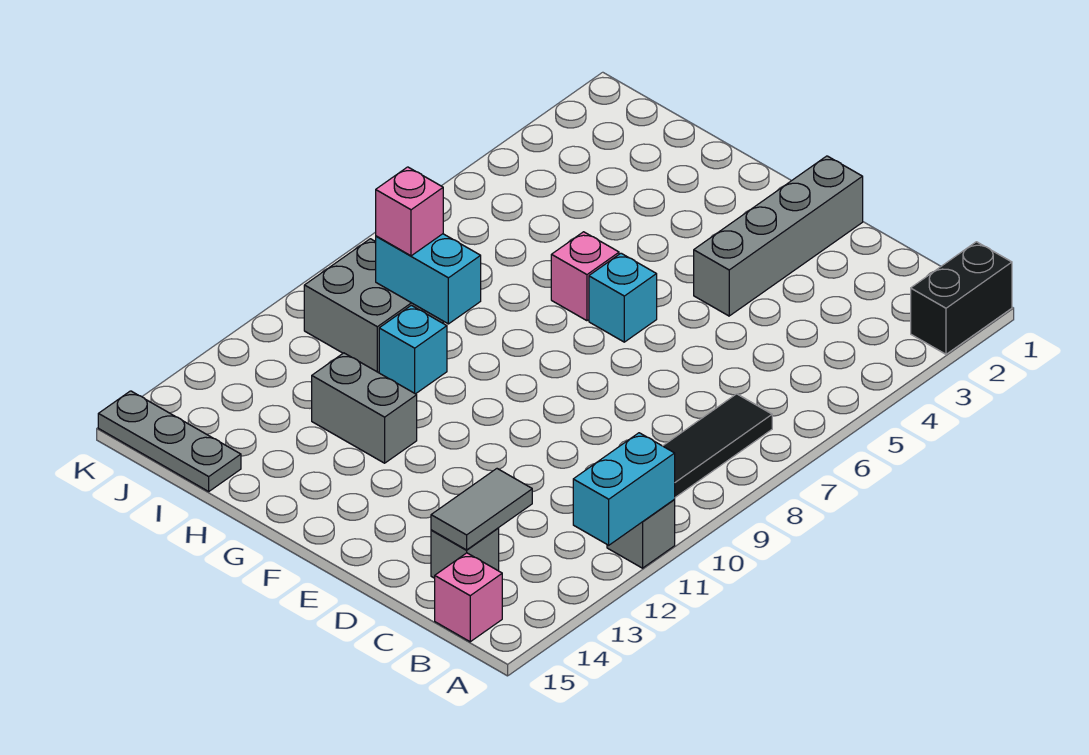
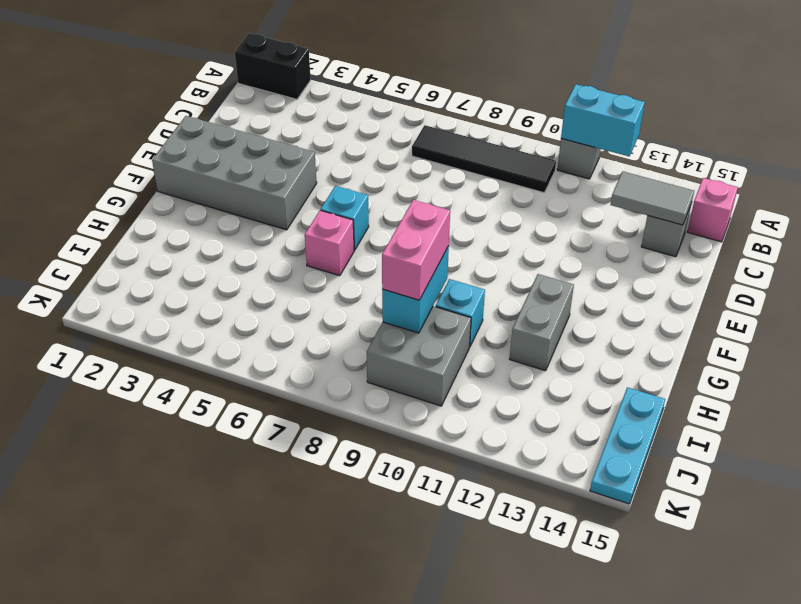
grey brick E1:E4 level 1 -> grey brick E1:F4 level 1
pink brick I9 level 3 -> pink brick H9:I9 level 3
grey plate I15:K15 level 1 -> cyan plate I15:K15 level 1

